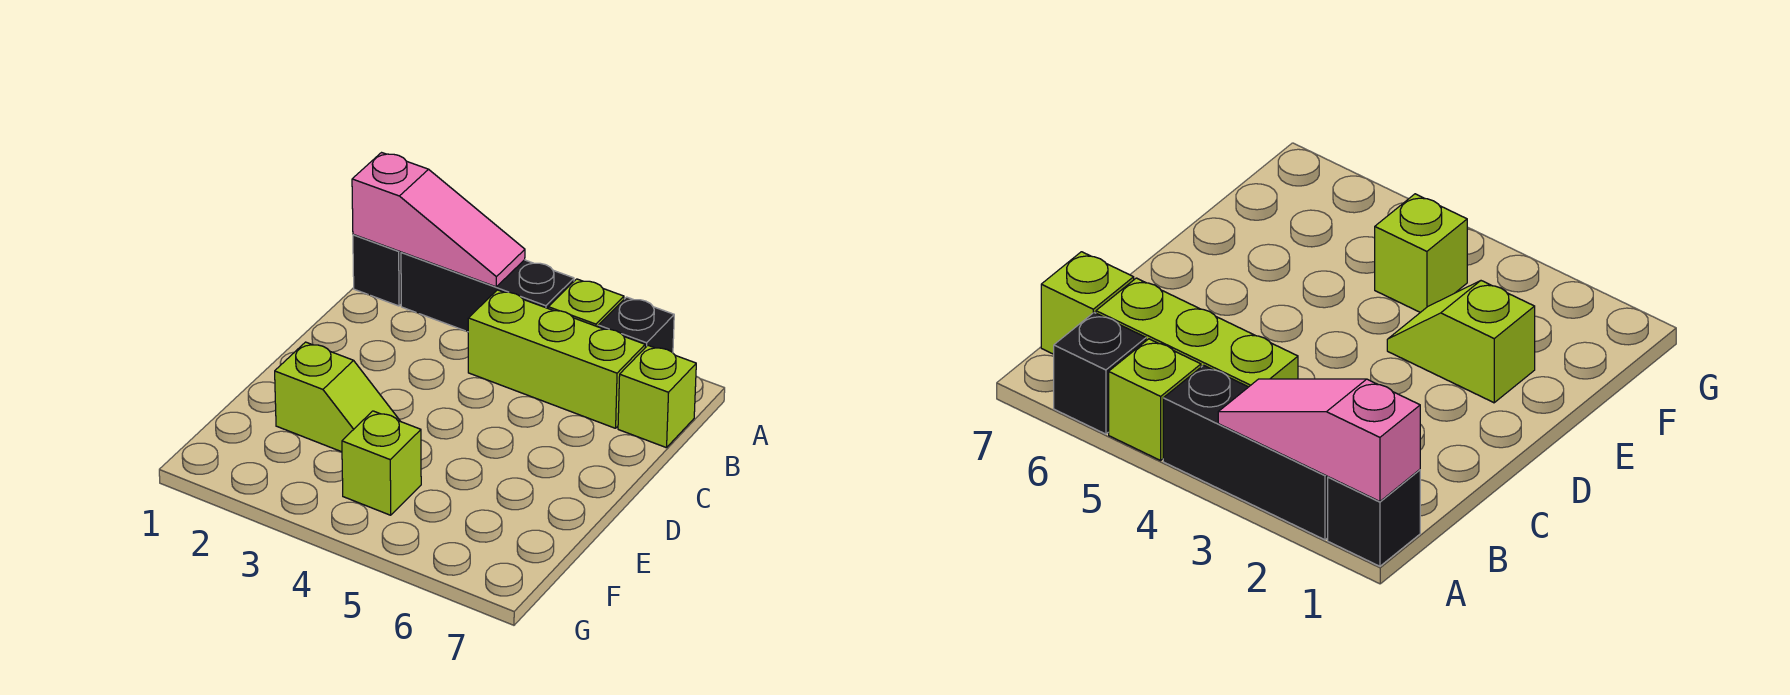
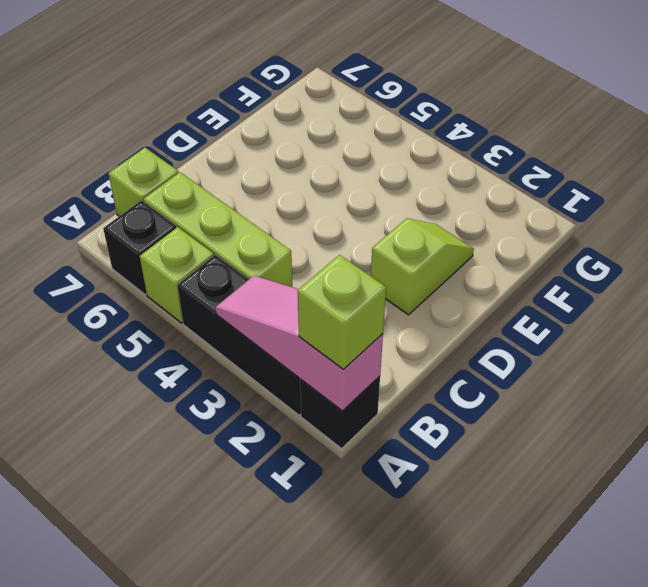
lime slope E2:E3 level 1 top 2 -> lime slope D2:E2 level 1 top D
lime brick F4 level 1 -> lime brick A1 level 3

